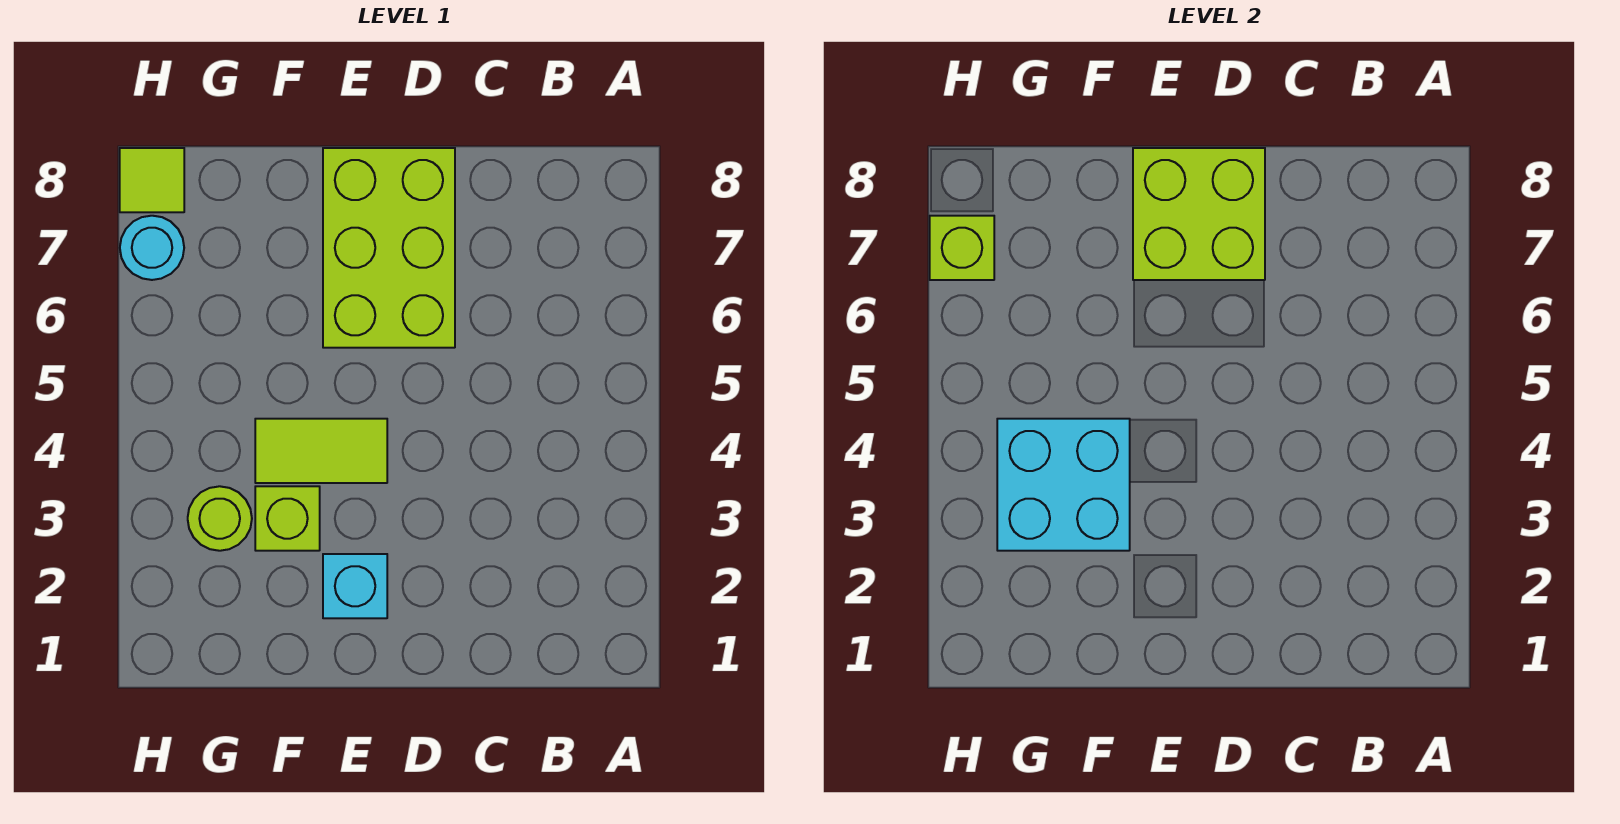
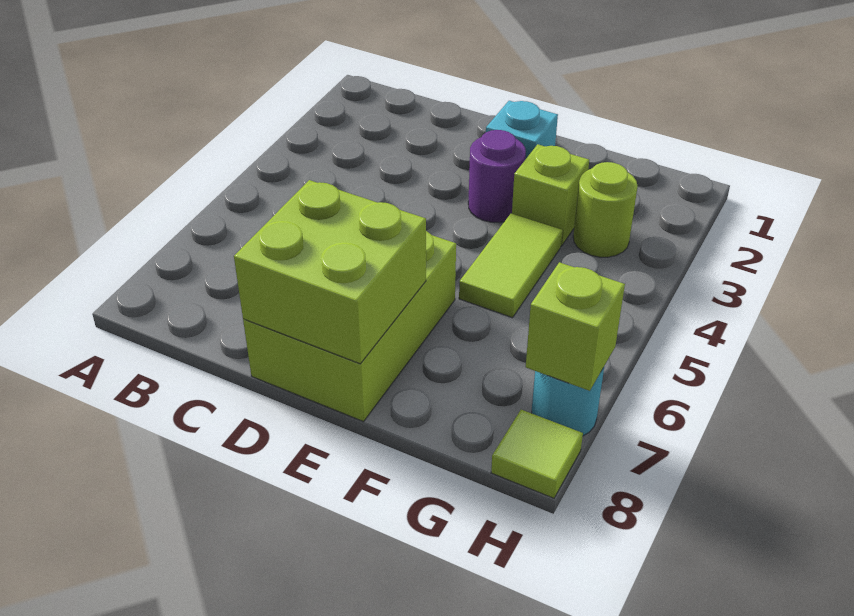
none -> purple round brick E3 level 1
lime tile E4:F4 level 1 -> lime tile F4:F5 level 1
cyan brick F3:G4 level 2 -> none

